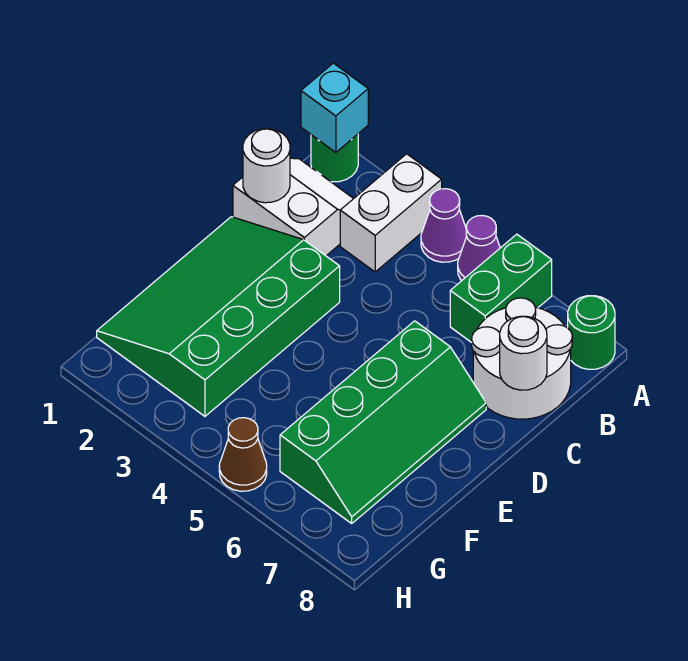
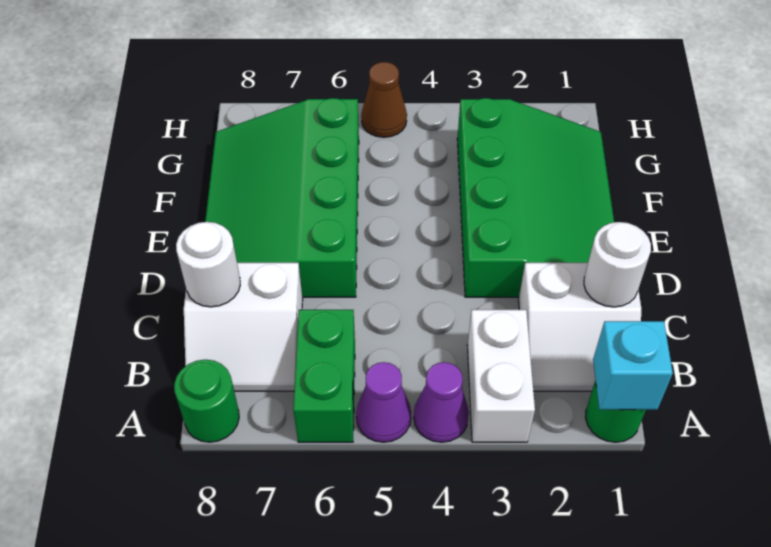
white round brick B7:C8 level 1 -> white slope B7:C8 level 1 top C
green slope D6:G7 level 1 top 6 -> green slope D6:G8 level 1 top 6

